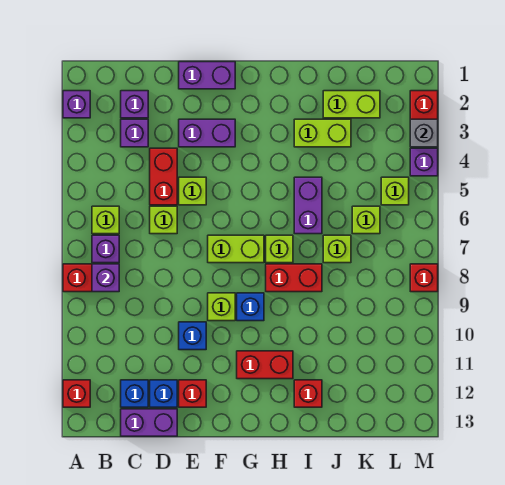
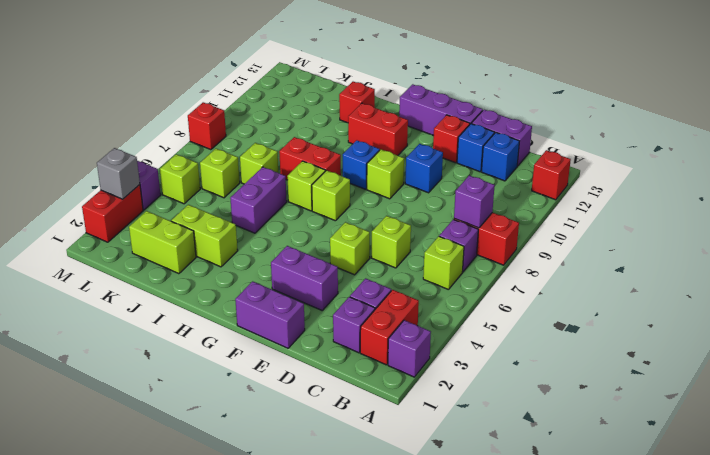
red brick D4:D5 level 1 -> red brick B2:B3 level 1
none -> purple brick E13:G13 level 1
lime brick F7:G7 level 1 -> lime brick G7 level 1

